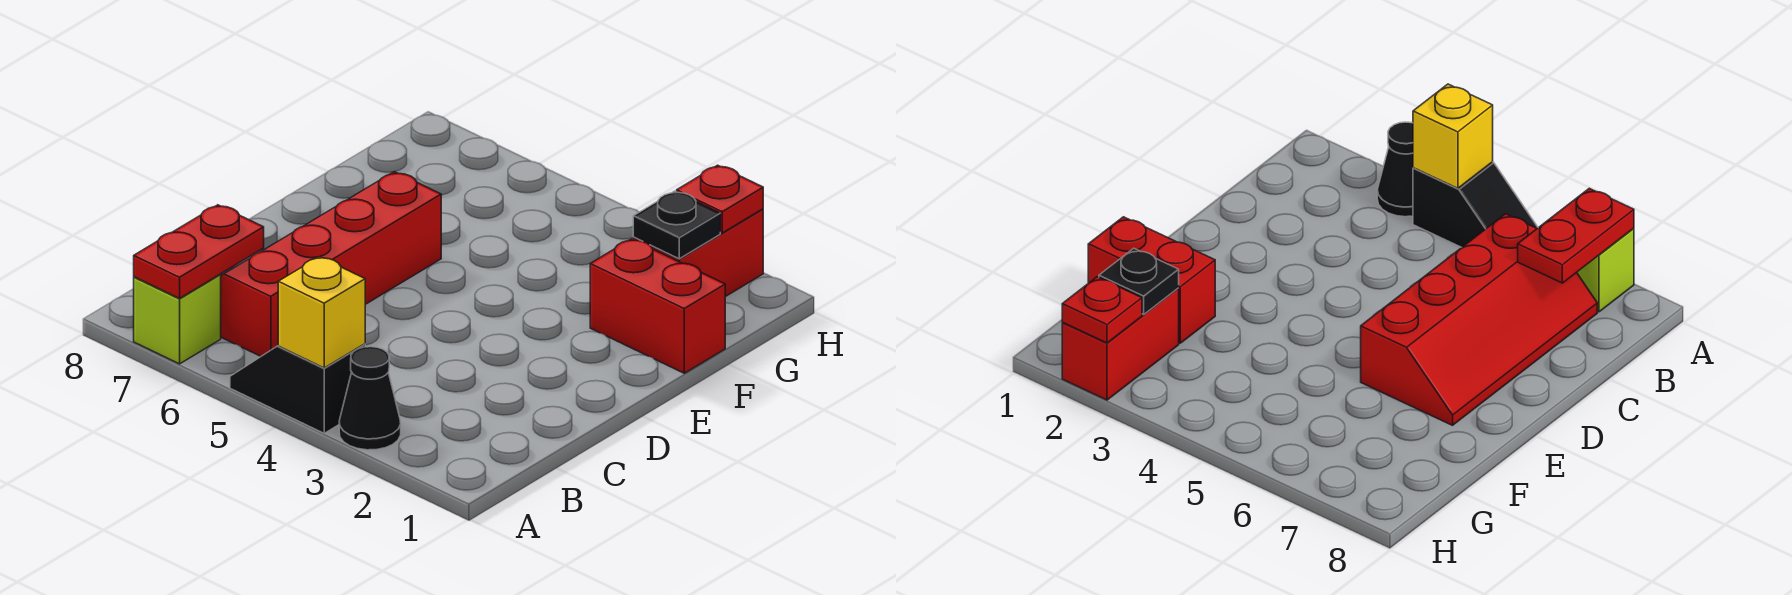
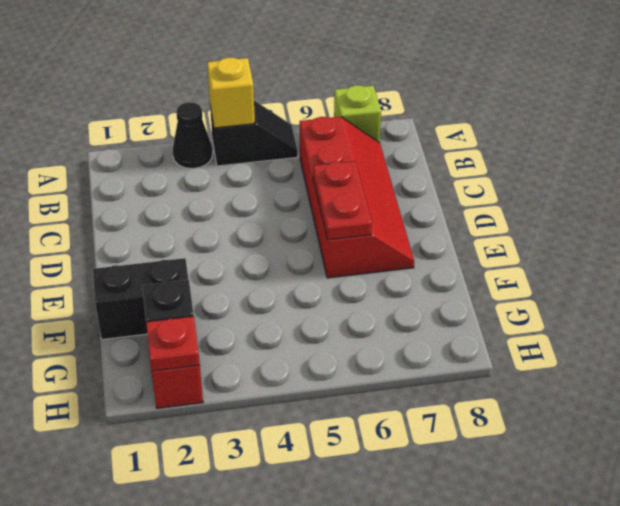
red plate A7:B7 level 2 -> red plate D6:E6 level 2
red brick F1:F2 level 1 -> black brick F1:F2 level 1

